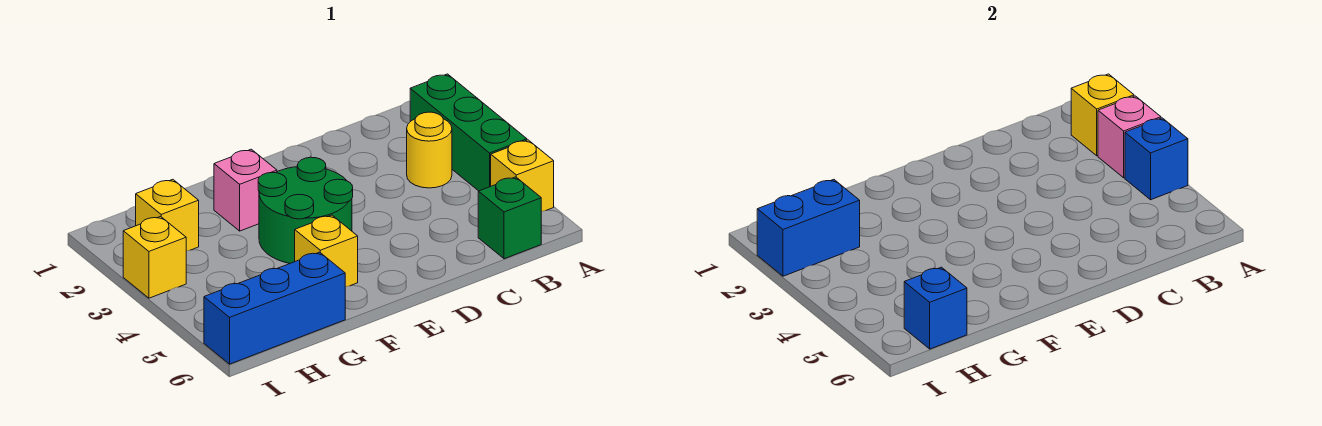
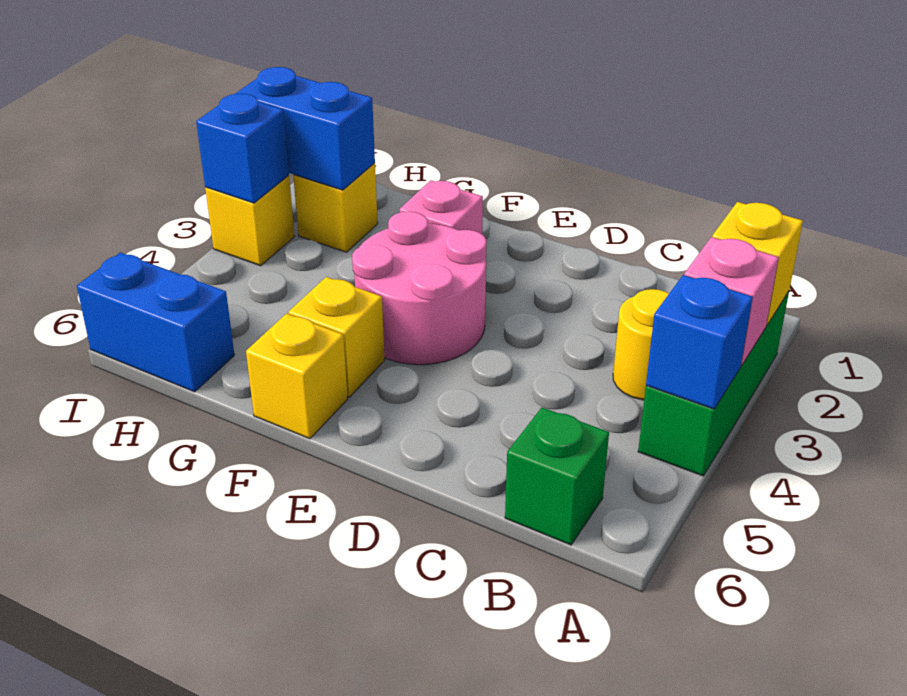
yellow brick A5 level 1 -> yellow brick F6 level 1
green round brick E3:F4 level 1 -> pink round brick E3:F4 level 1
blue brick G6:I6 level 1 -> blue brick H6:I6 level 1
blue brick H6 level 2 -> blue brick I3 level 2

